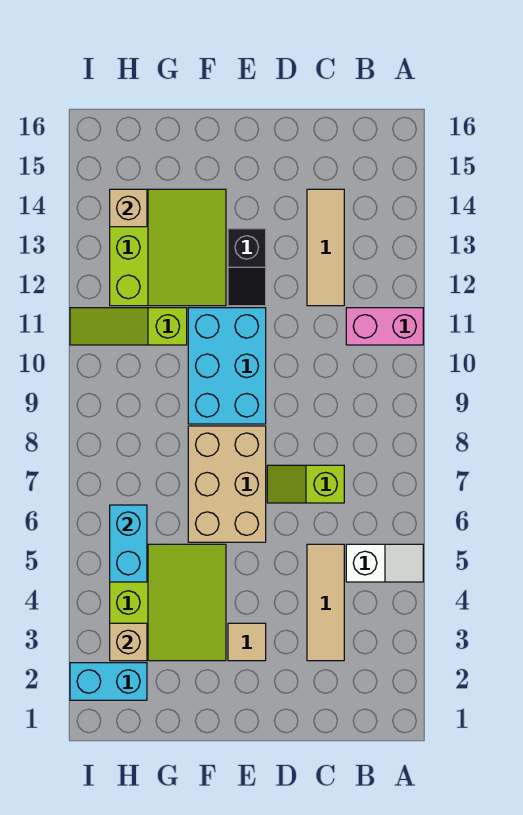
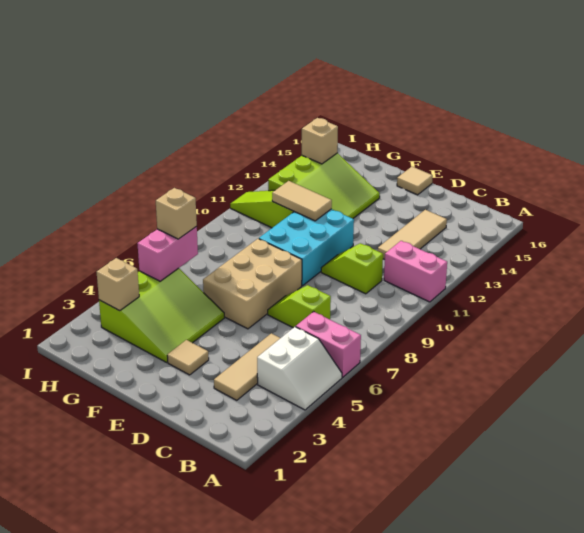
white slope A5:B5 level 1 top B -> white slope A4:B5 level 1 top B
none -> pink brick A6:B6 level 1
none -> lime slope C10:D10 level 1 top C
black slope E12:E13 level 1 top 13 -> none
none -> tan tile E16 level 1
none -> tan tile F11:G11 level 2
cyan brick H2:I2 level 1 -> none
cyan brick H5:H6 level 2 -> pink brick H5:H6 level 2
none -> tan brick H6 level 3

